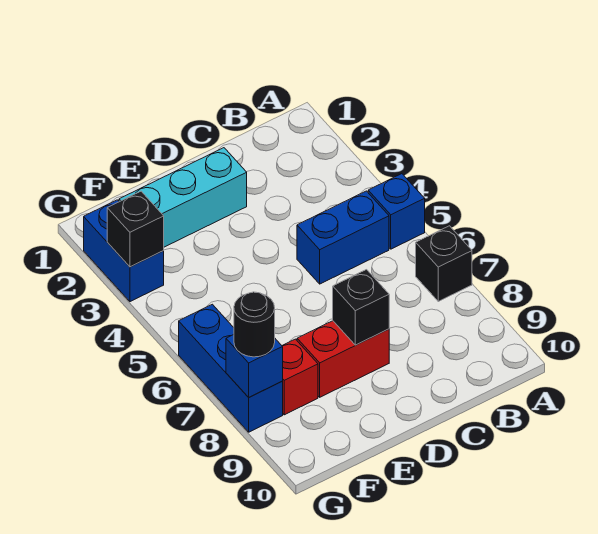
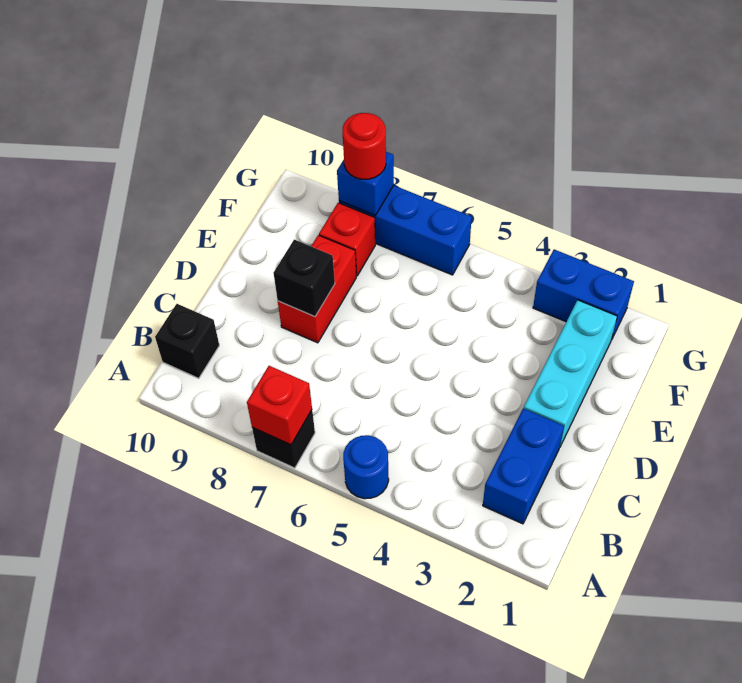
blue brick A5 level 1 -> blue round brick A5 level 1
none -> red brick A7 level 2
blue brick B5:C5 level 1 -> blue brick B2:C2 level 1
black brick G3 level 2 -> black brick B10 level 1
black round brick G8 level 3 -> red round brick G8 level 3

